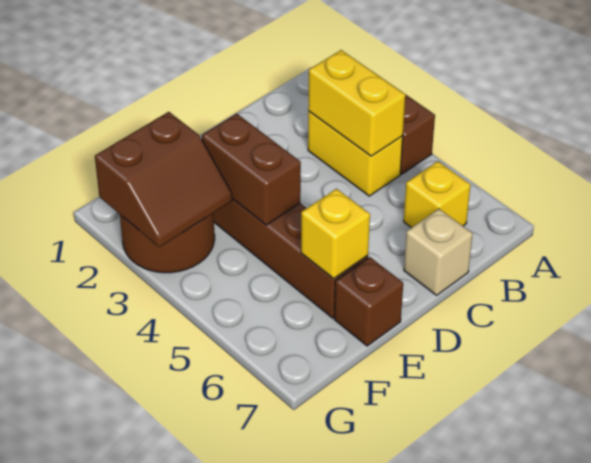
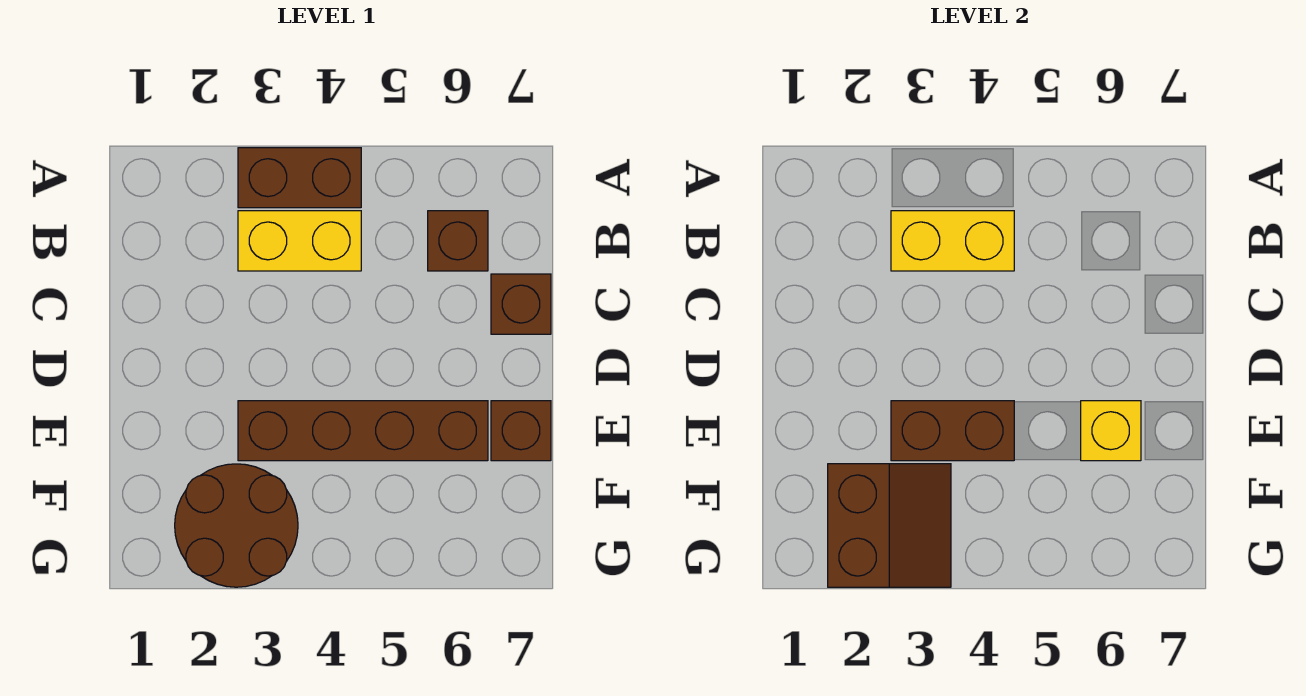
yellow brick B6 level 1 -> brown brick B6 level 1
tan brick C7 level 1 -> brown brick C7 level 1

